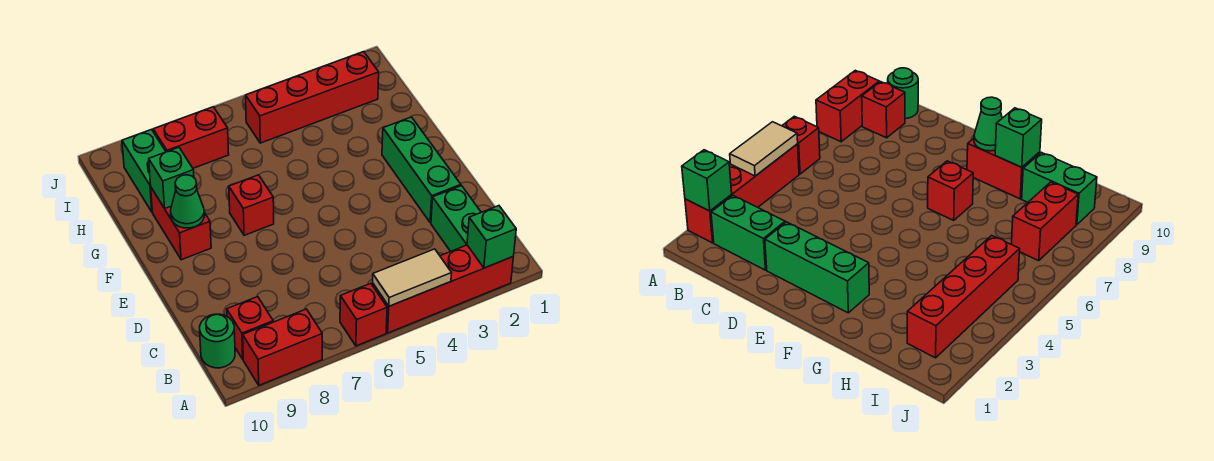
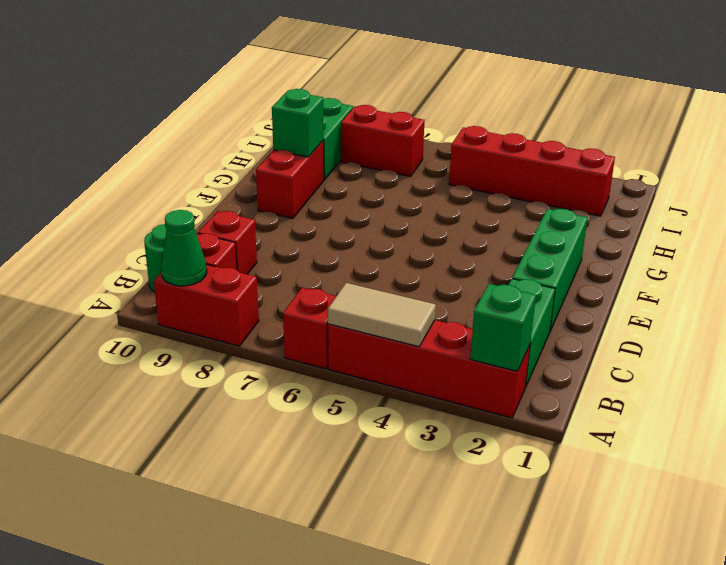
red brick F7 level 1 -> red brick C9 level 1
green cone F9 level 2 -> green cone A9 level 2

